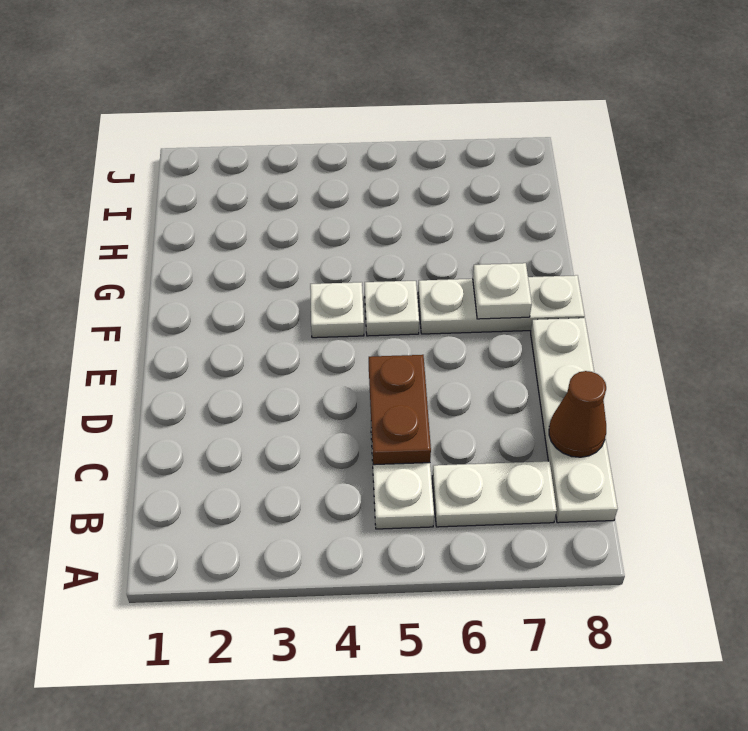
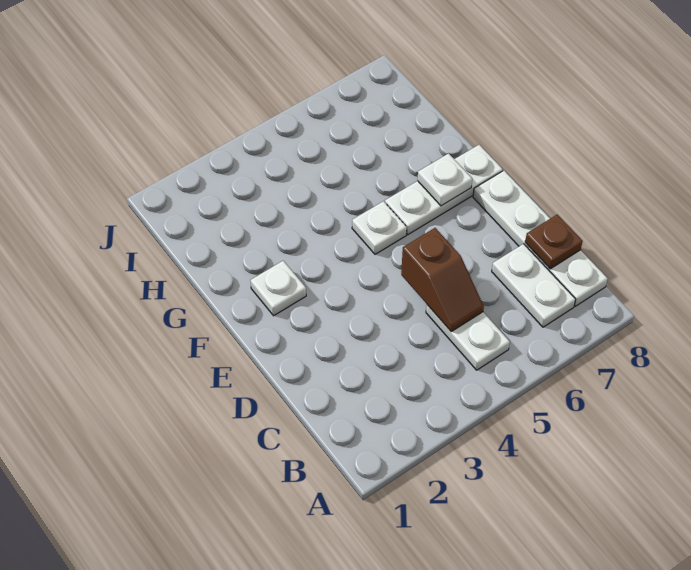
white plate B6:B7 level 1 -> white plate B7:C7 level 1
brown plate C5:D5 level 2 -> brown slope C5:D5 level 2 top D
brown cone C8 level 2 -> brown plate C8 level 2
white plate F4 level 1 -> white plate F2 level 1

